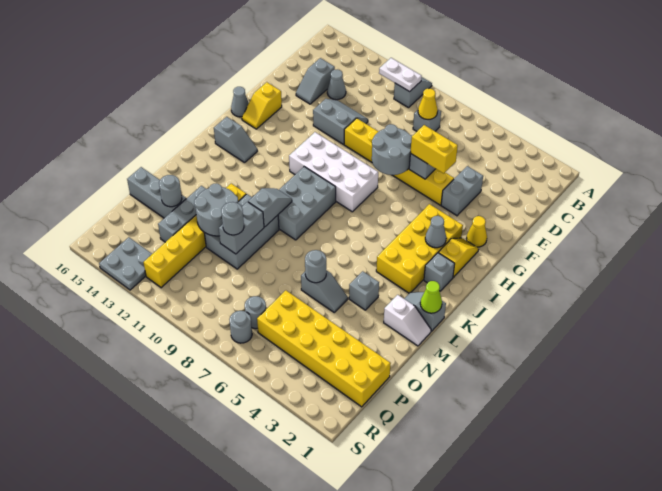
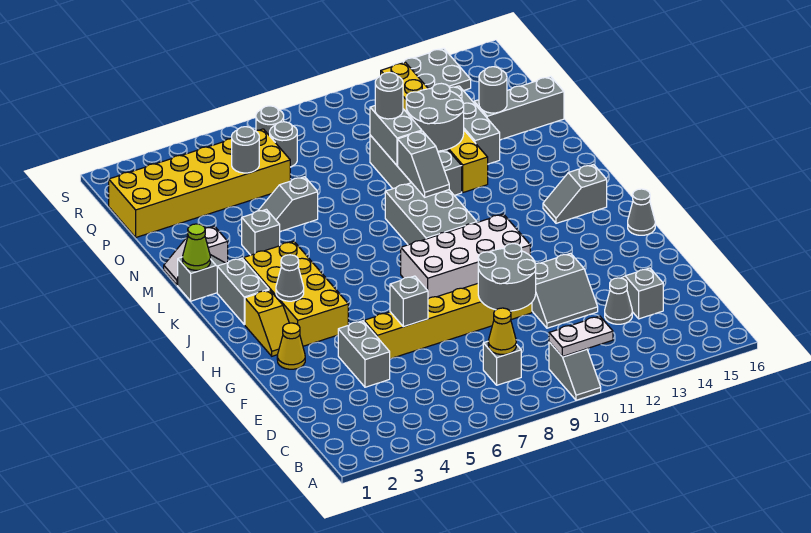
yellow brick F5:F6 level 3 -> none
grey round brick F7:G8 level 2 -> grey round brick E9:F10 level 2
yellow slope G15:H15 level 1 top G -> none
grey brick J2 level 1 -> grey brick J2:K2 level 1
grey round brick N6 level 2 -> grey round brick P5 level 2

